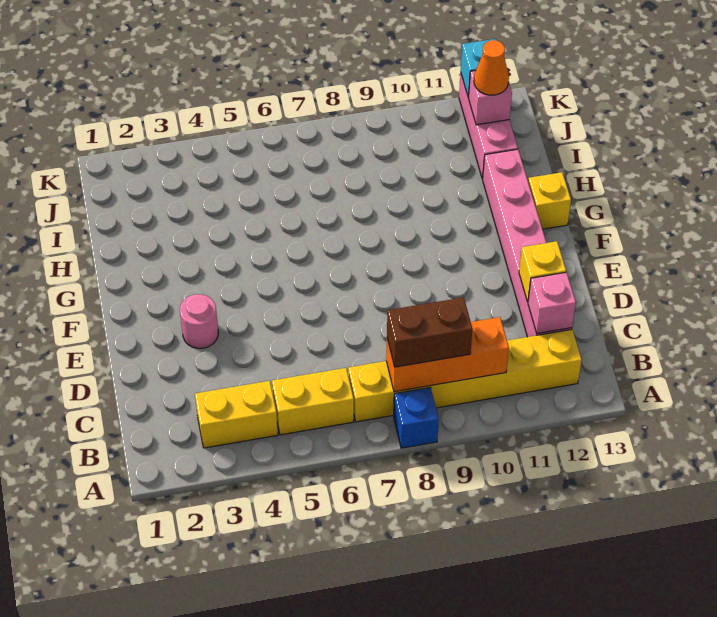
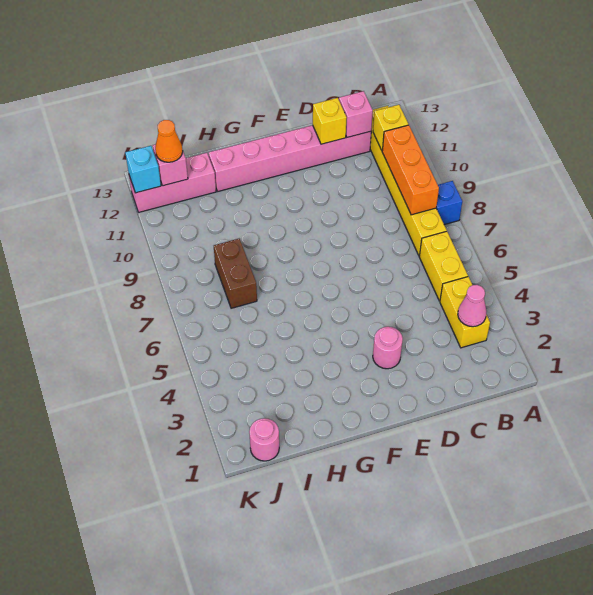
none -> pink cone B3 level 2
brown brick B8:B9 level 3 -> brown brick I7:I8 level 1
yellow brick G13 level 1 -> yellow brick B11 level 2
none -> pink round brick J1 level 1

